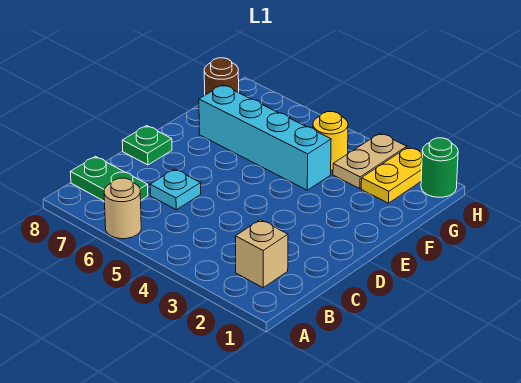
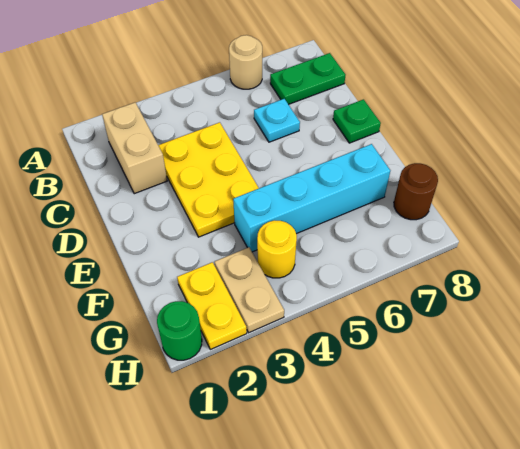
tan brick B2 level 1 -> tan brick B2:C2 level 1
none -> yellow plate C3:E4 level 1

